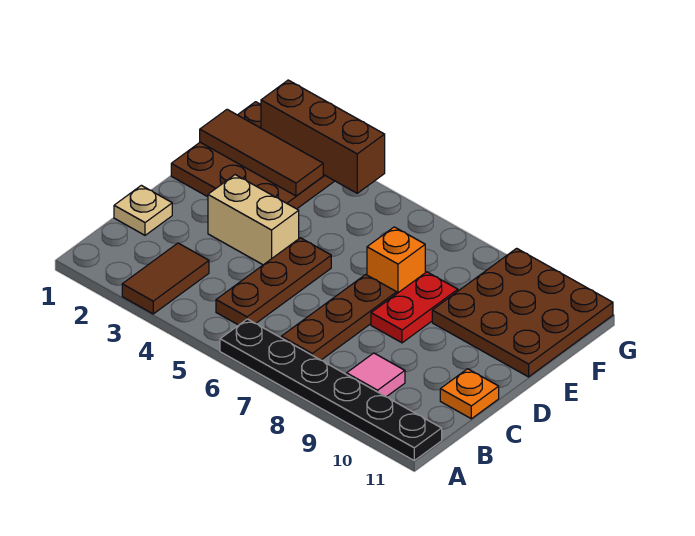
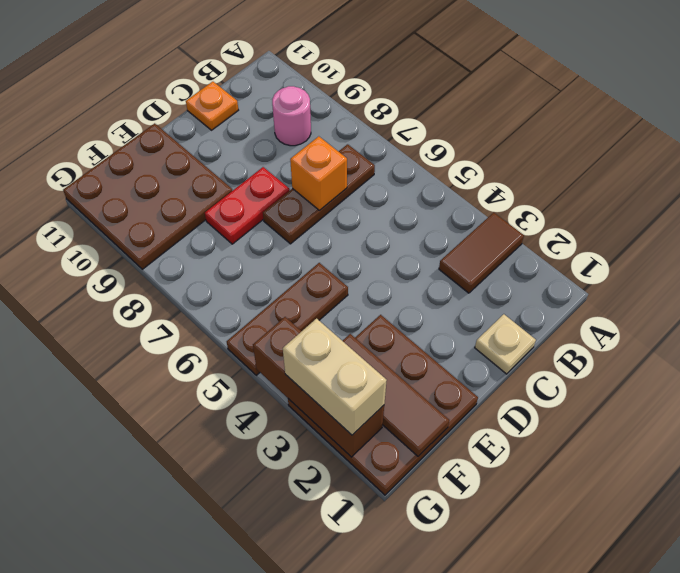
black plate A6:A11 level 1 -> none
brown plate B5:D5 level 1 -> brown plate E5:G5 level 1
pink tile B9 level 1 -> pink round brick B9 level 1
tan brick D3:D4 level 1 -> tan brick G2:G3 level 3
orange brick E7 level 1 -> orange brick C7 level 2

